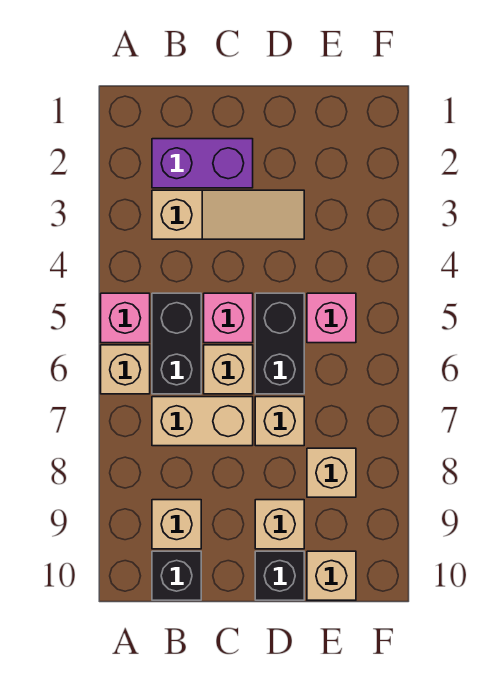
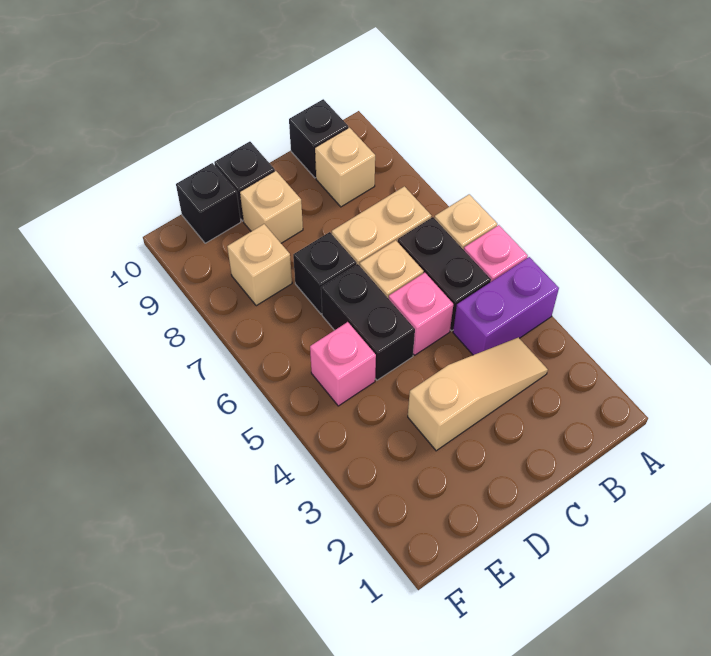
purple brick B2:C2 level 1 -> purple brick A4:B4 level 1
tan slope B3:D3 level 1 top B -> tan slope B3:D3 level 1 top D
tan brick D7 level 1 -> black brick D7 level 1
tan brick E10 level 1 -> black brick E10 level 1

